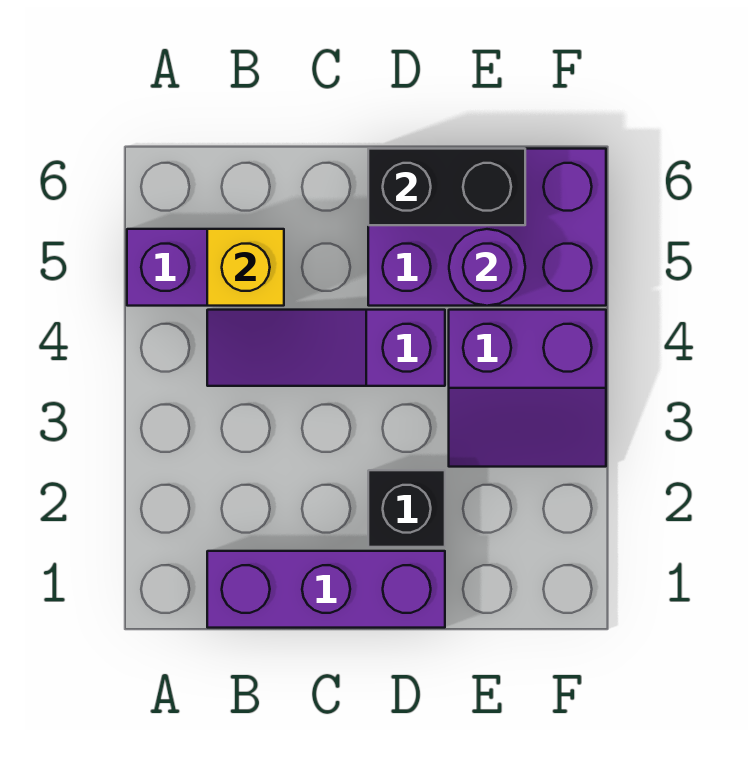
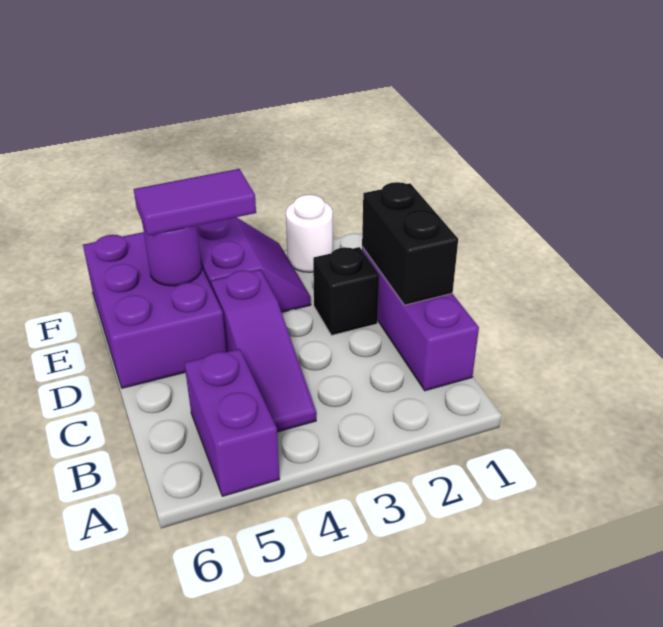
yellow brick B5 level 2 -> none
black brick D6:E6 level 2 -> black brick C1:D1 level 2
none -> purple tile E4:E5 level 3
none -> white round brick F2 level 1

